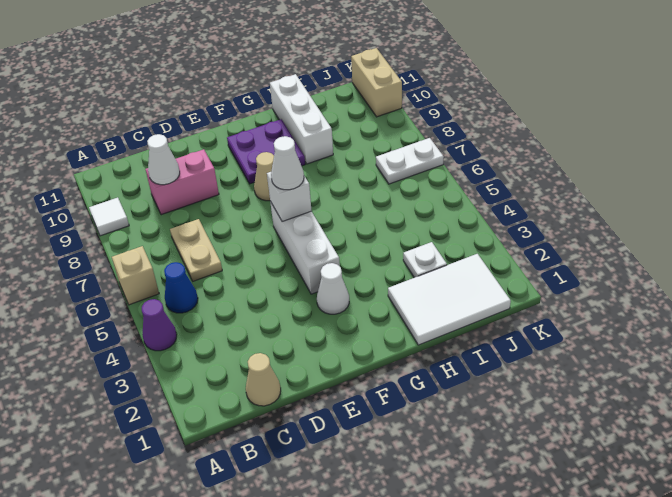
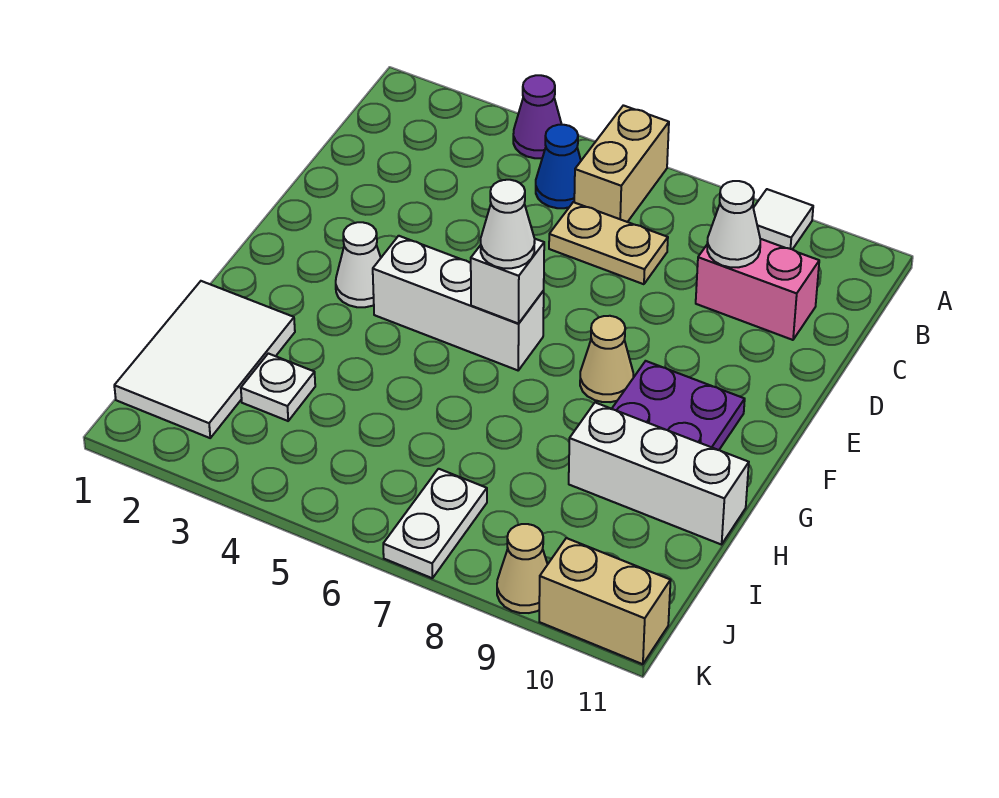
tan brick A6 level 1 -> tan brick A6:B6 level 1
tan cone C1 level 1 -> tan cone K9 level 1
pink brick C9:D9 level 1 -> pink brick C9:C10 level 1

